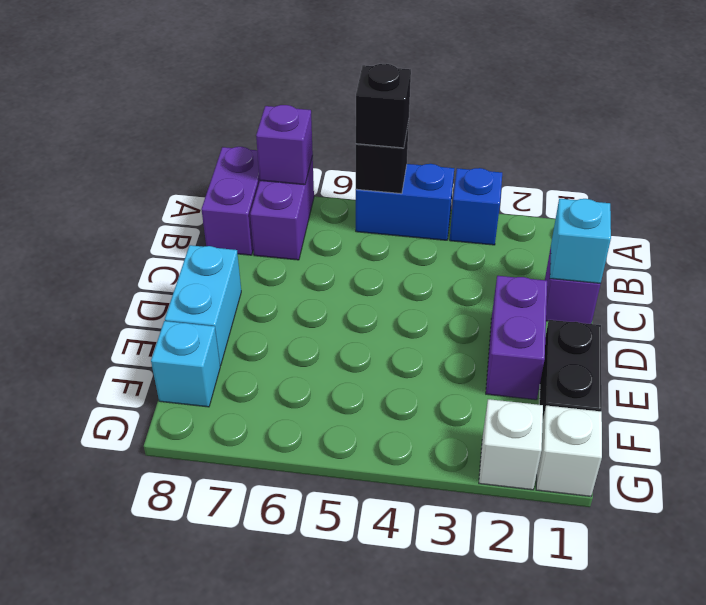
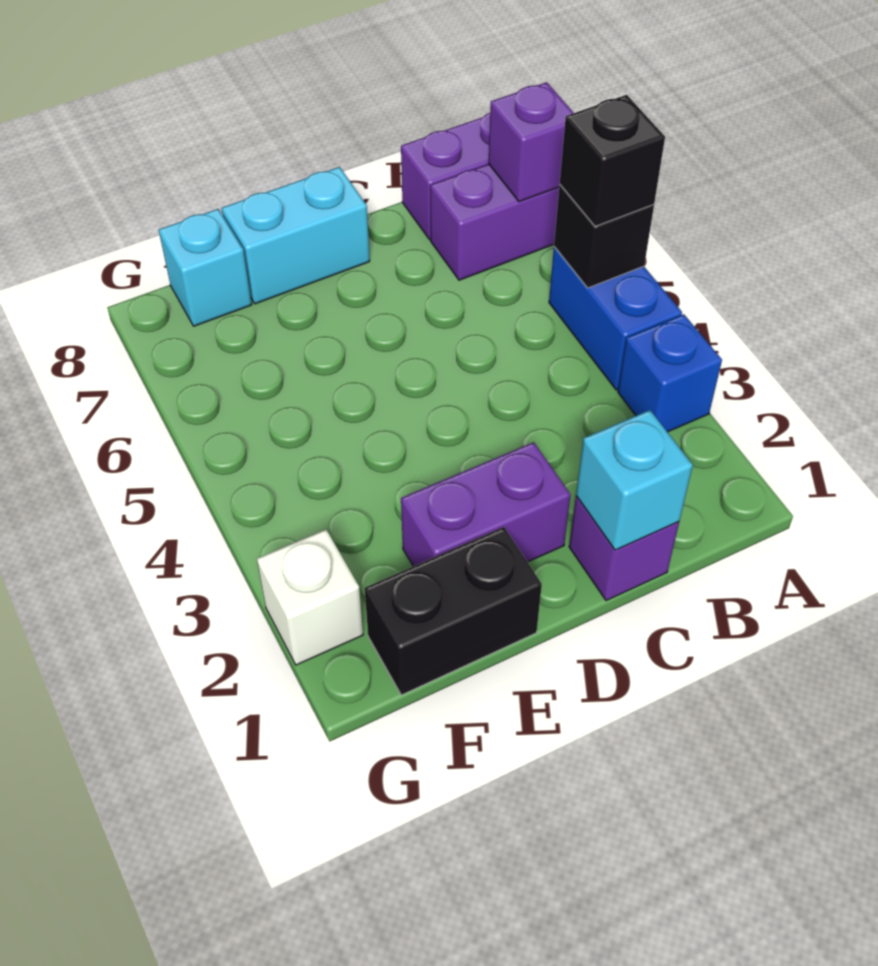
white brick G1 level 1 -> none

